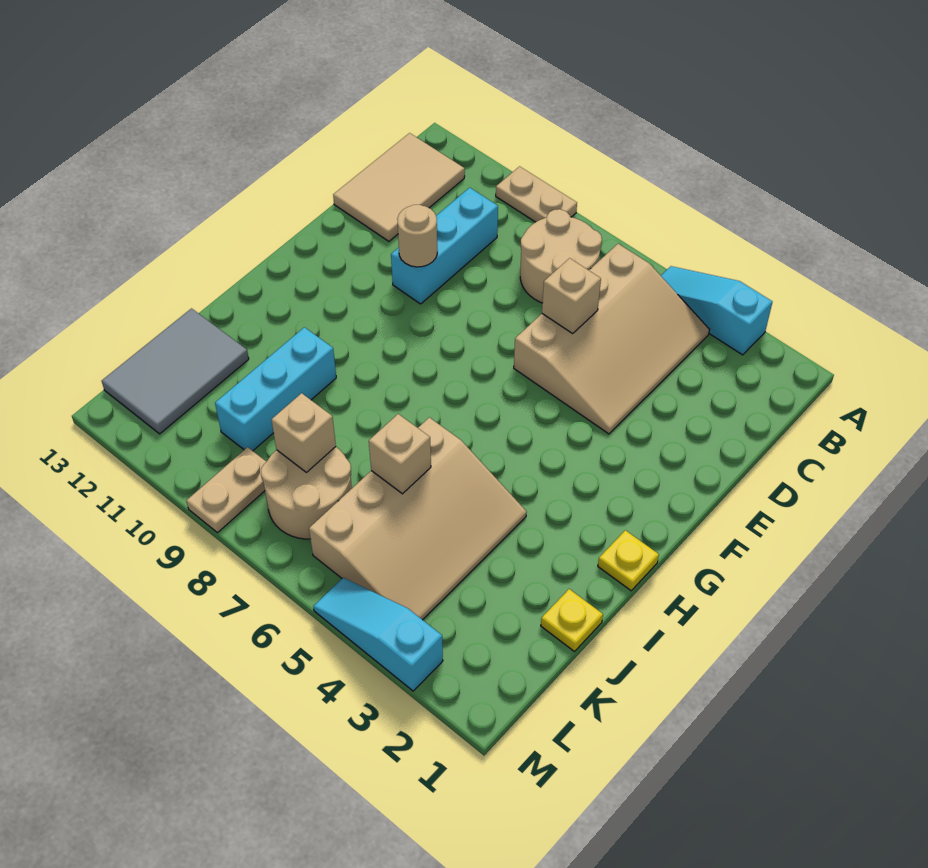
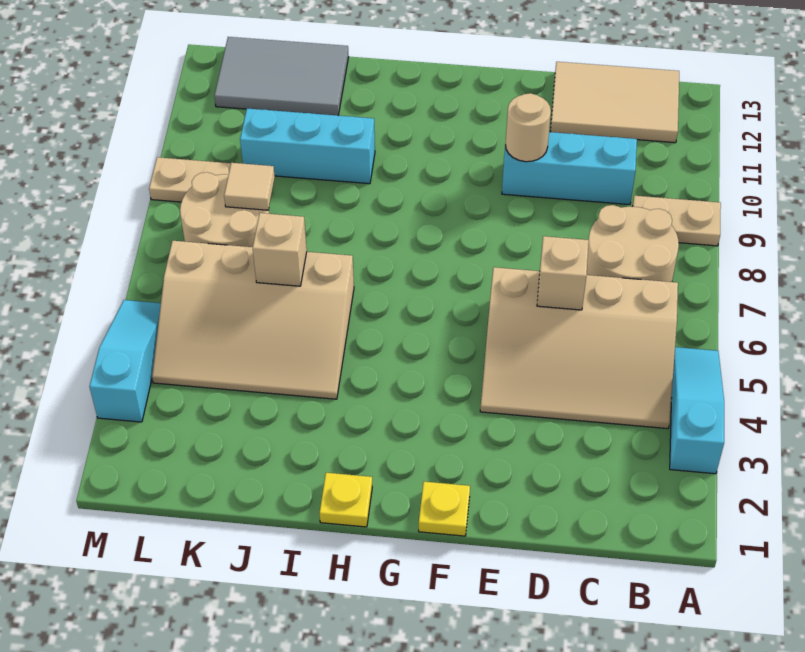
tan plate A9:A10 level 1 -> tan plate A9:B9 level 1
yellow plate J1 level 1 -> yellow plate F1 level 1
tan brick K8 level 2 -> tan tile K8 level 2

